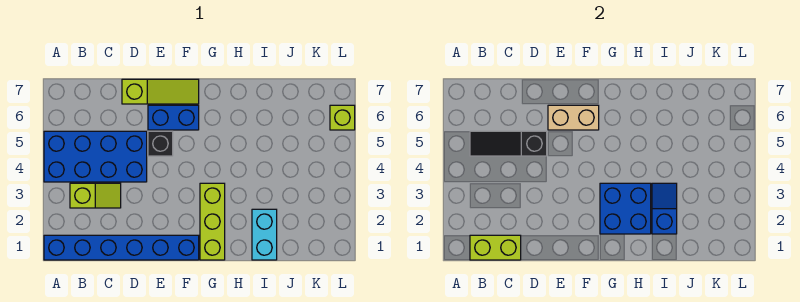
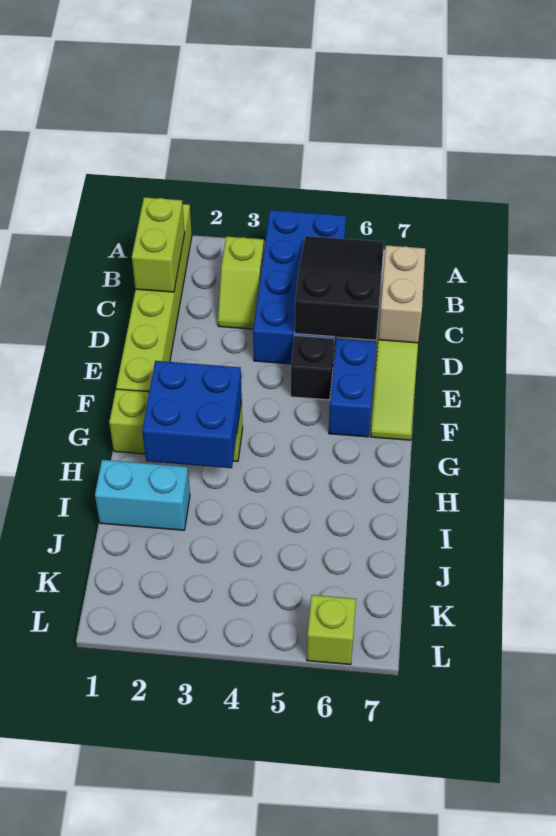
blue brick A1:F1 level 1 -> lime brick A1:F1 level 1
black slope B5:D5 level 2 top D -> black slope B5:D6 level 2 top D
tan brick E6:F6 level 2 -> tan brick C7:D7 level 2
blue slope I2:I3 level 2 top 2 -> none

